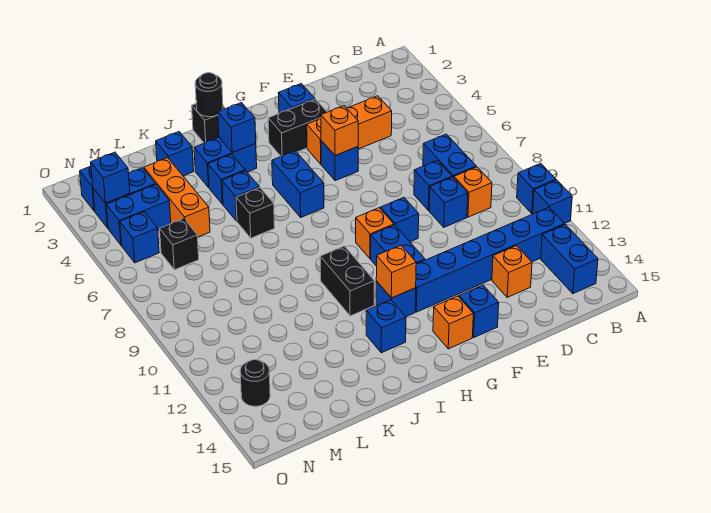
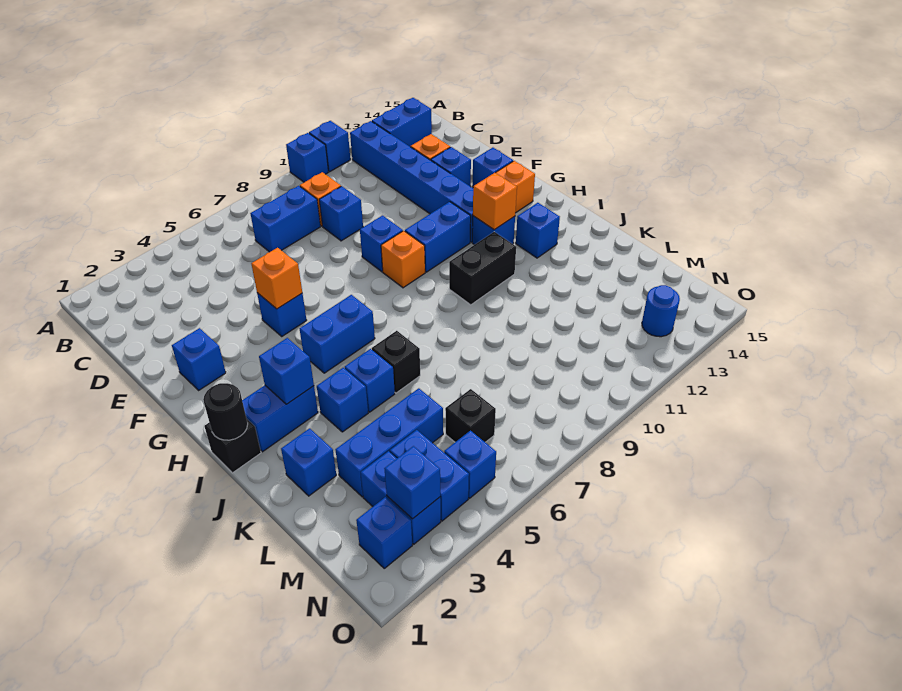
orange brick D4:F4 level 1 -> none
blue brick D8 level 1 -> blue brick E13 level 1
black brick F3:G3 level 1 -> none
blue brick I3:J3 level 1 -> blue brick I2:I3 level 1
orange brick L3:L5 level 1 -> blue brick L3:L5 level 1
black round brick N13 level 1 -> blue round brick N13 level 1

